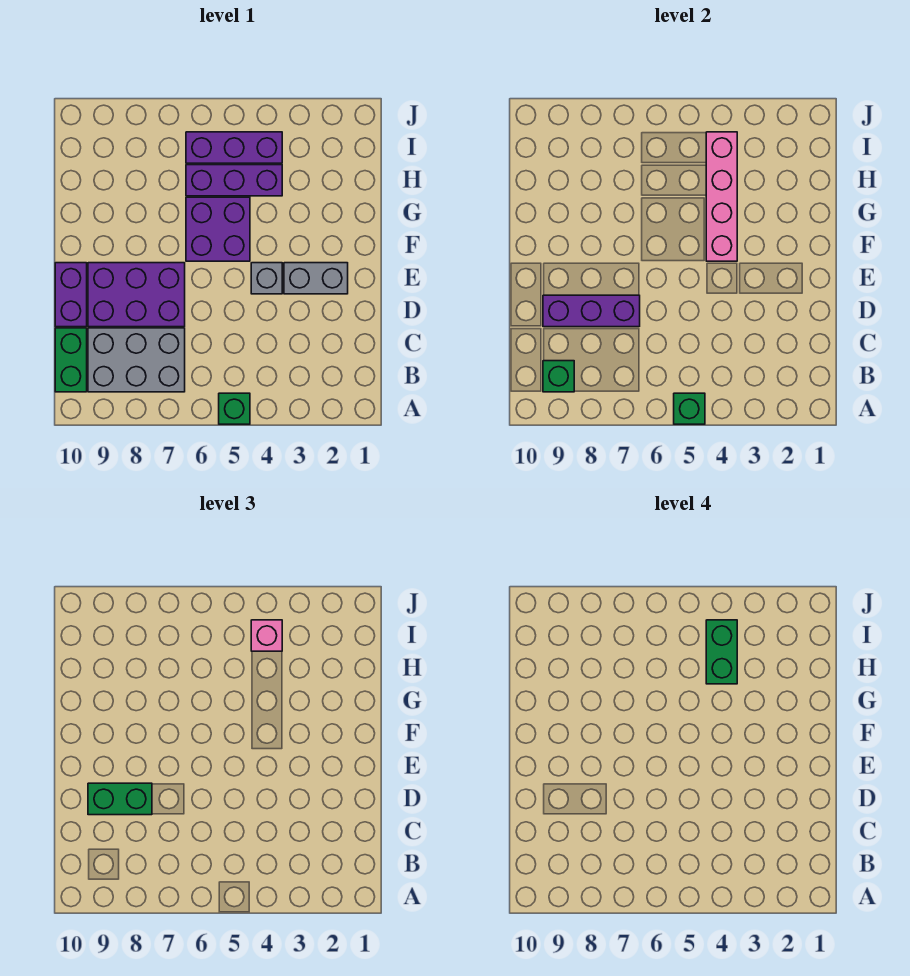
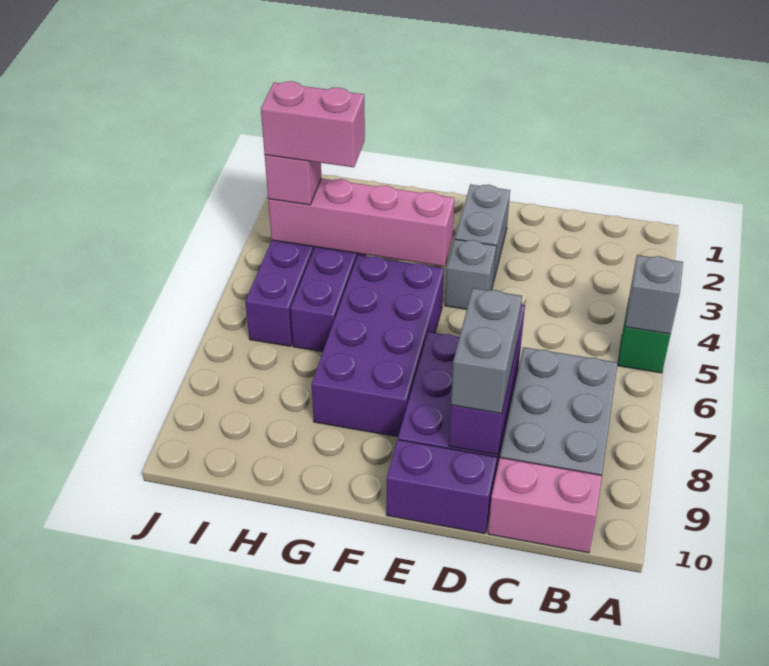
green brick A5 level 2 -> grey brick A5 level 2
green brick B9 level 2 -> none
green brick B10:C10 level 1 -> pink brick B10:C10 level 1
green brick D8:D9 level 3 -> grey brick D8:D9 level 3
purple brick F5:G6 level 1 -> purple brick F5:G8 level 1
green brick H4:I4 level 4 -> pink brick H4:I4 level 4

